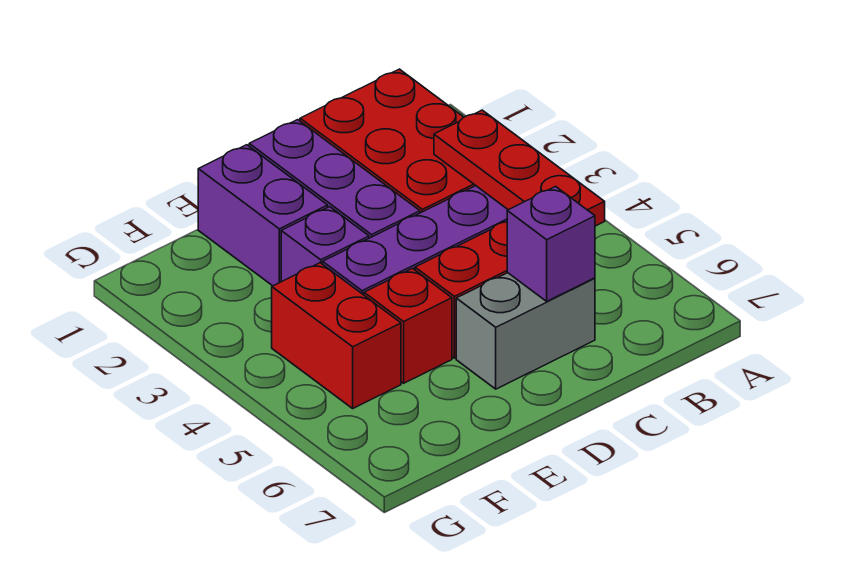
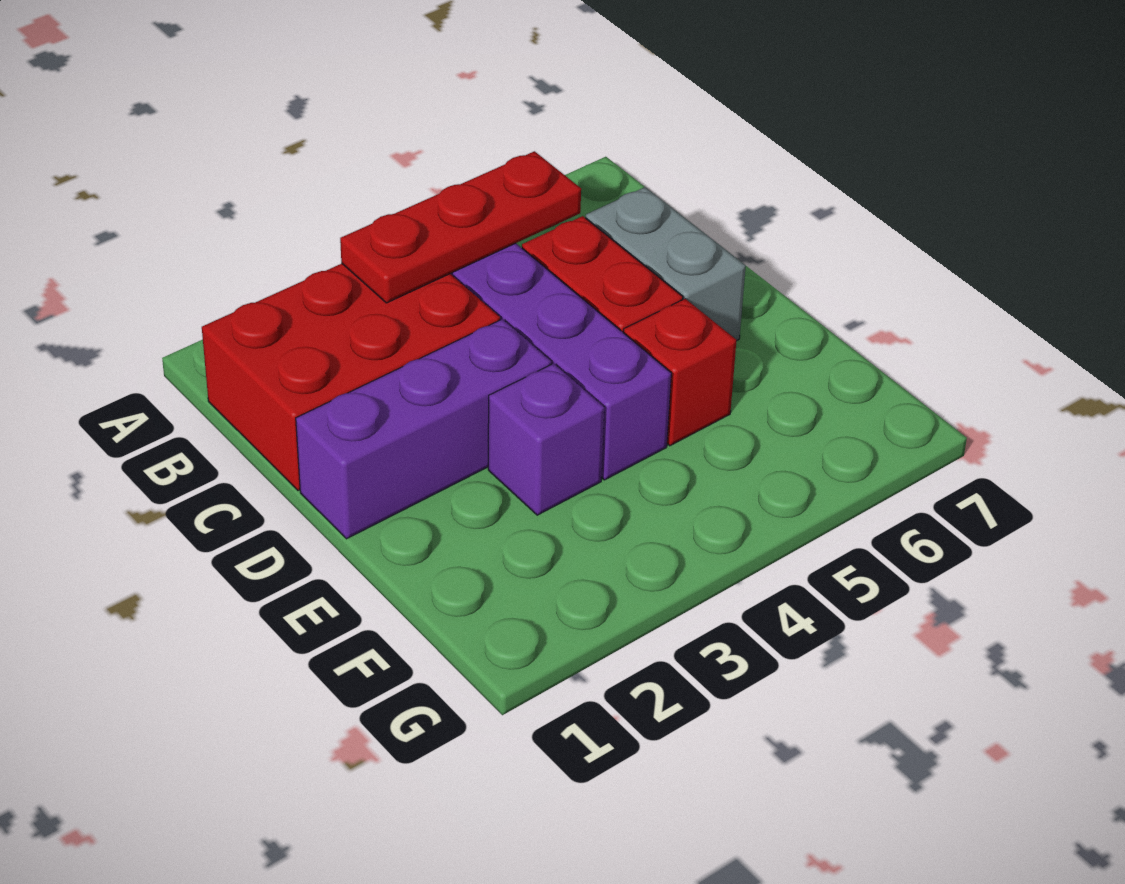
purple brick C6 level 2 -> none
purple brick E1:E2 level 1 -> none
red brick F4:F5 level 1 -> none

